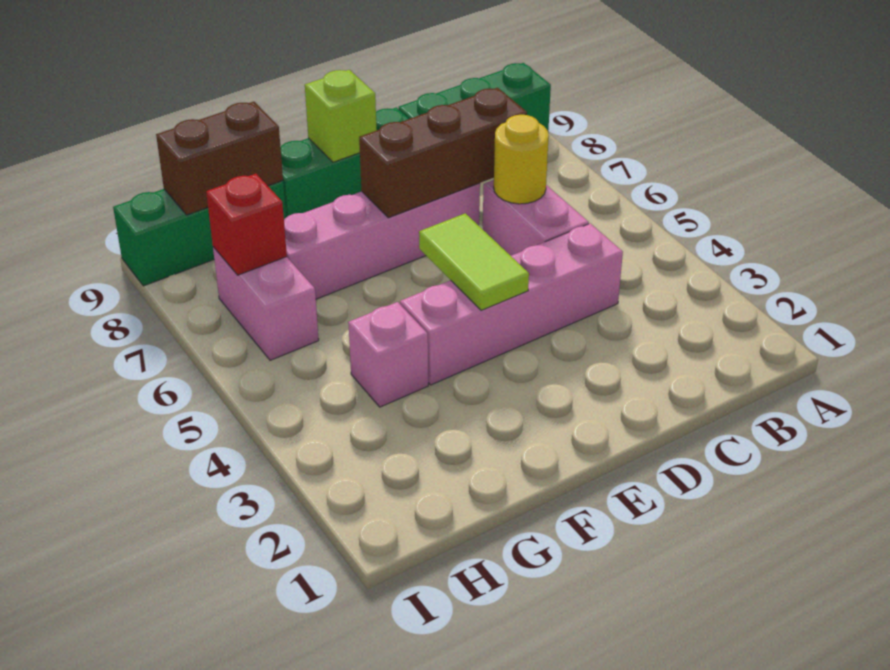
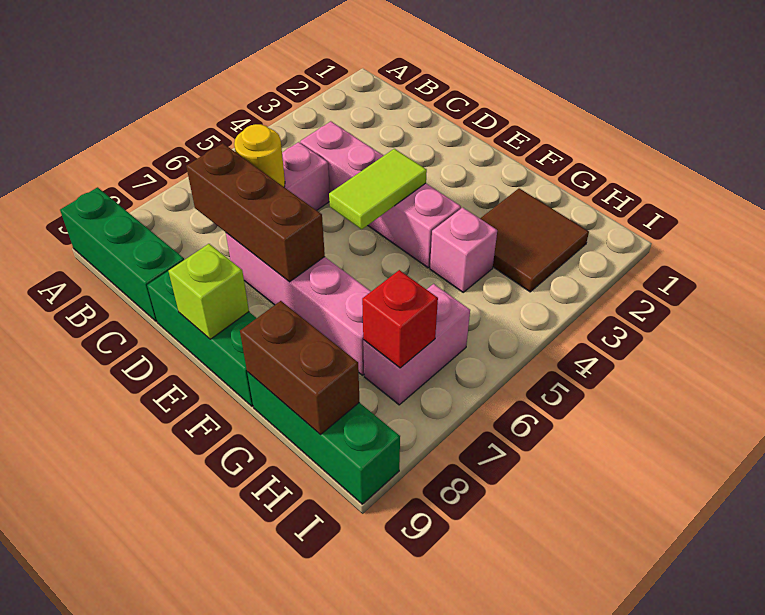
none -> brown tile G2:H3 level 1

